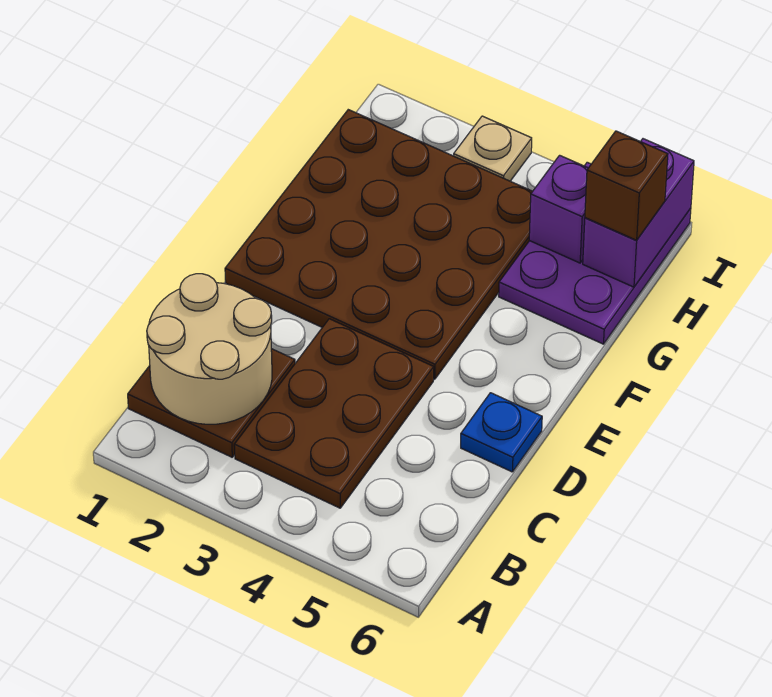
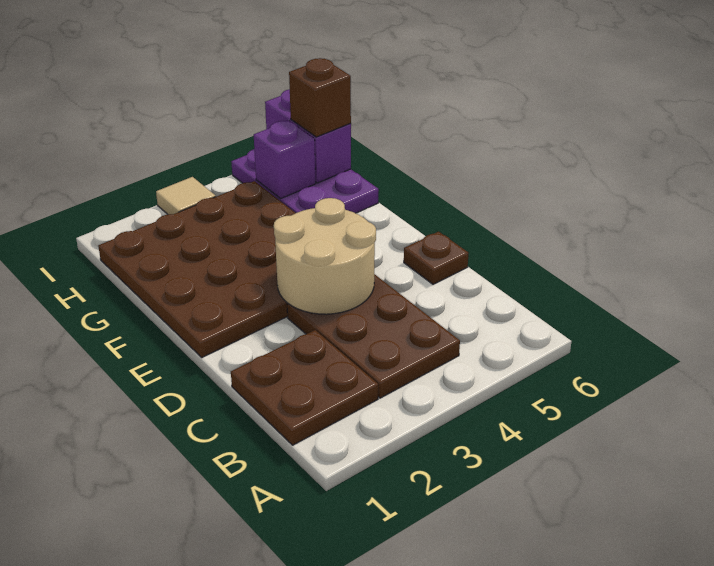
tan round brick B1:C2 level 2 -> tan round brick D3:E4 level 2
blue plate D6 level 1 -> brown plate D6 level 1
tan plate I3 level 1 -> tan tile I3 level 1

